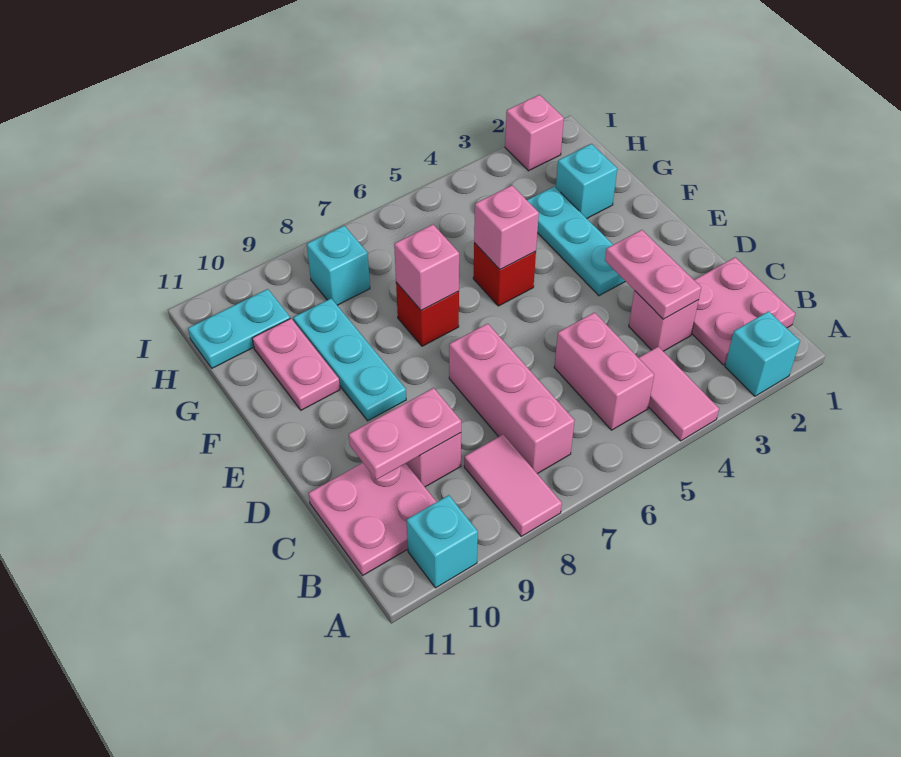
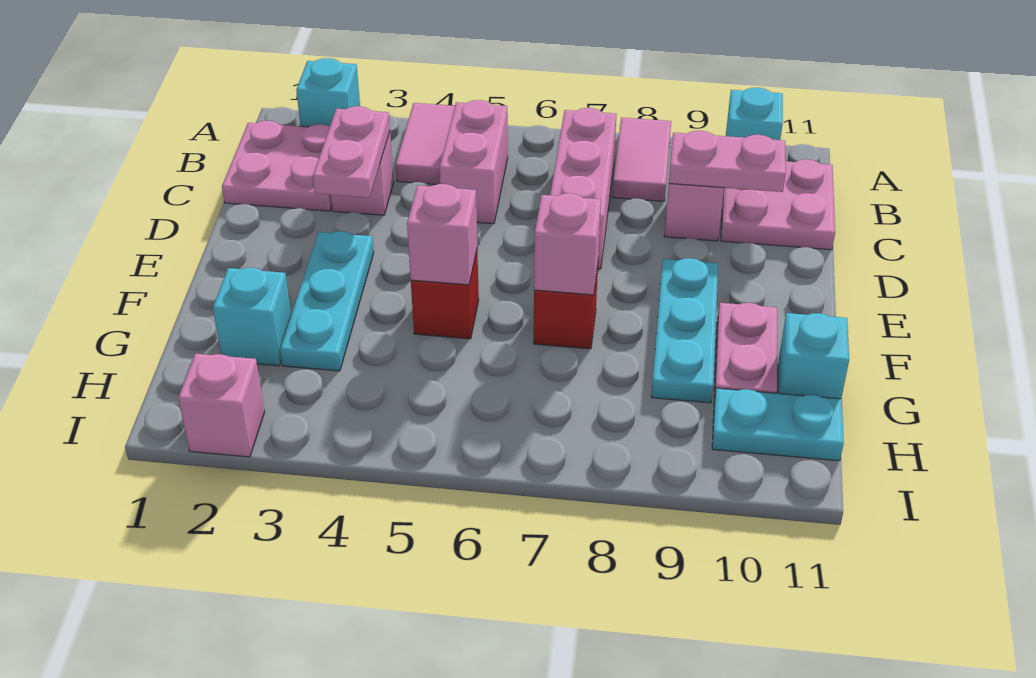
cyan brick H8 level 1 -> cyan brick G11 level 1

